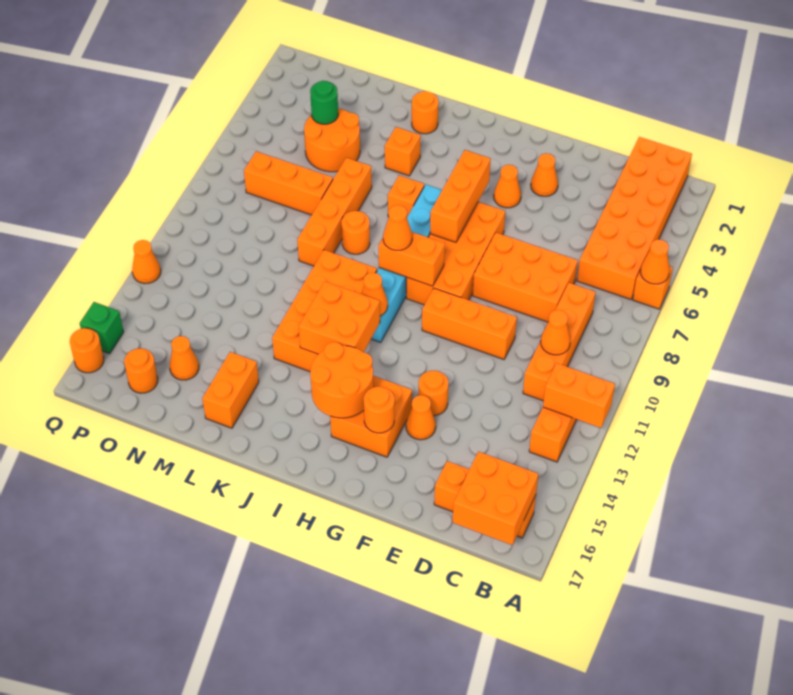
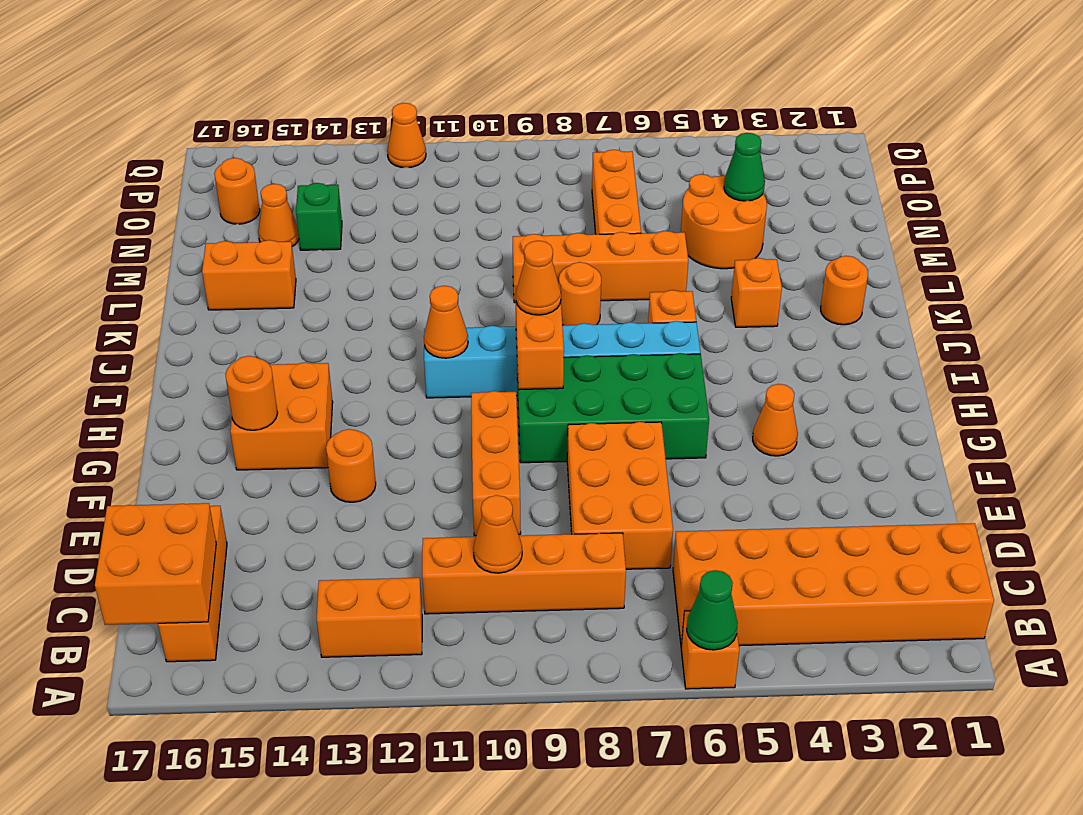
orange cone A6 level 2 -> green cone A6 level 2
orange brick A12:B12 level 2 -> none
orange cone F3 level 1 -> none
orange cone F14 level 1 -> none
orange brick G6:H9 level 1 -> green brick G6:H9 level 1
orange brick H5:H7 level 2 -> none
orange round brick H14:I15 level 2 -> none
orange brick I12:J13 level 2 -> none
orange brick J10:K13 level 1 -> none
green round brick N4 level 2 -> green cone N4 level 2
green brick Q15 level 1 -> green brick N14 level 1
orange round brick Q16 level 1 -> none

